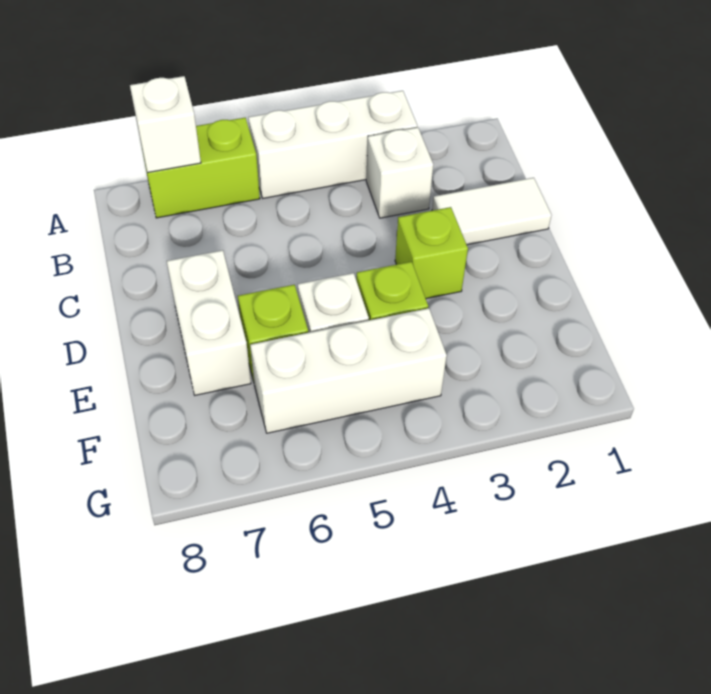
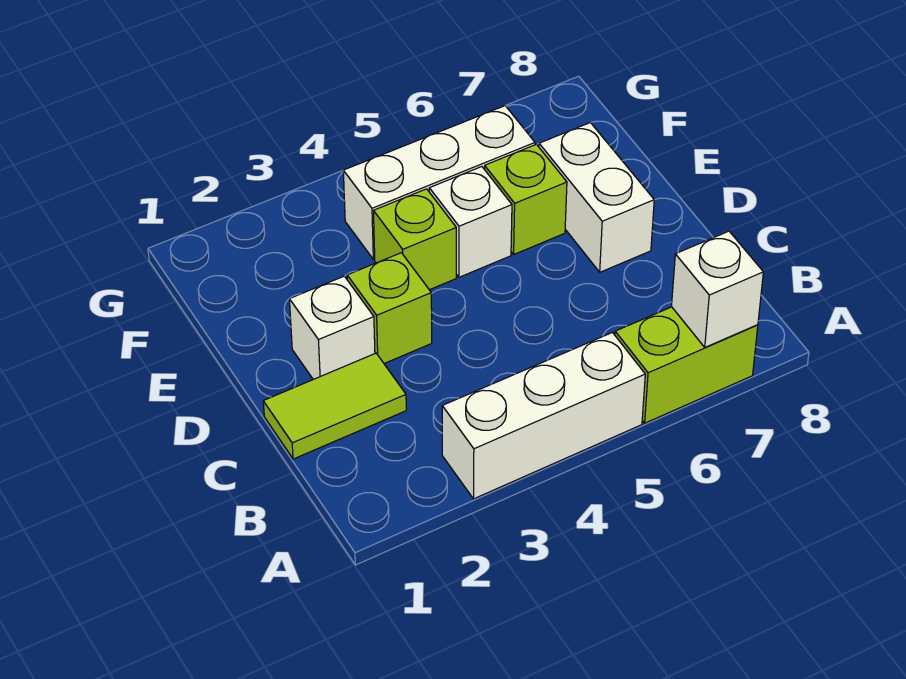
white brick B3 level 1 -> white brick D2 level 1
white tile C1:C2 level 1 -> lime tile C1:C2 level 1

